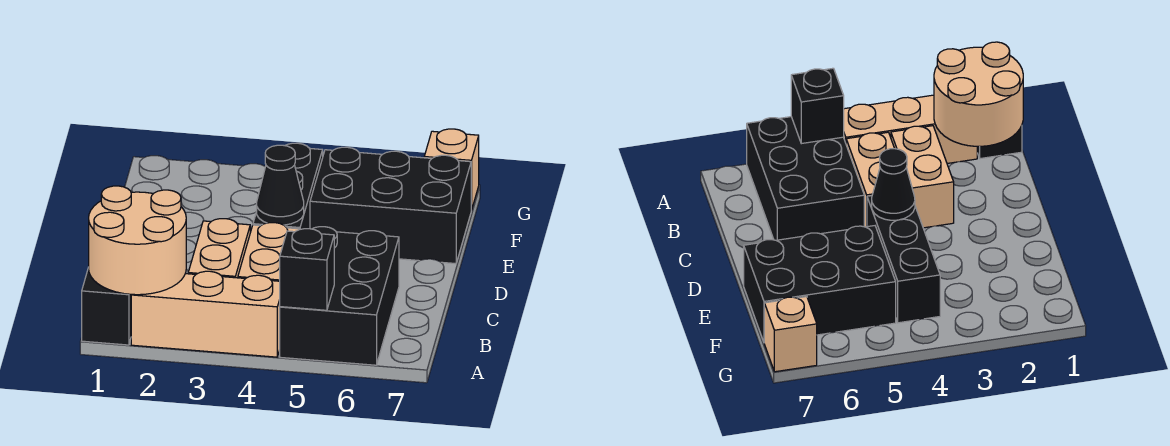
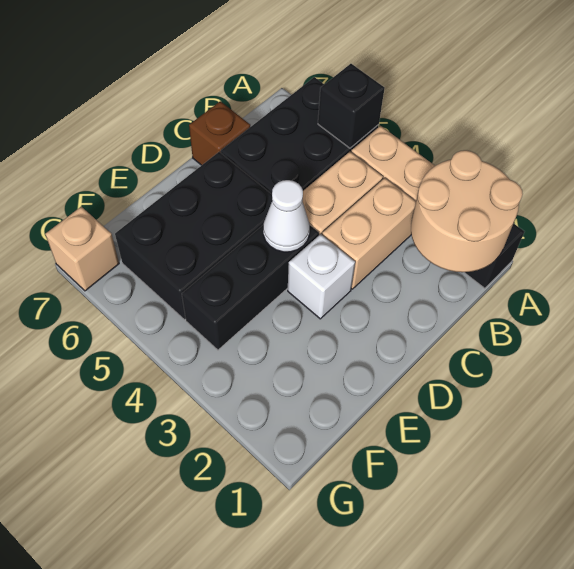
none -> brown brick C7 level 1
none -> white brick D3 level 1
black cone D4 level 2 -> white cone D4 level 2
black brick E5:F7 level 1 -> black brick D5:F6 level 1

